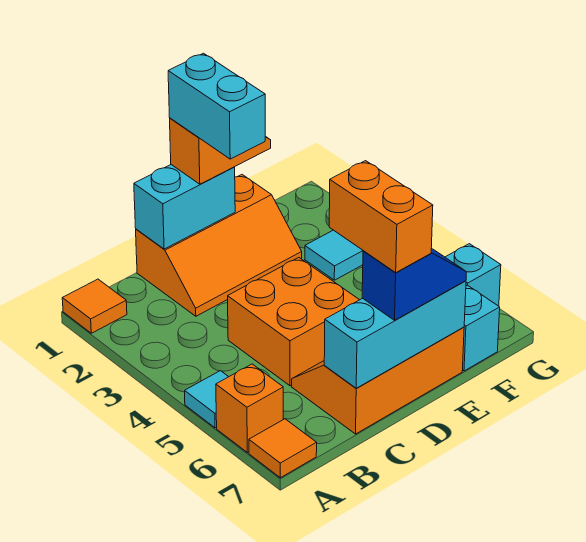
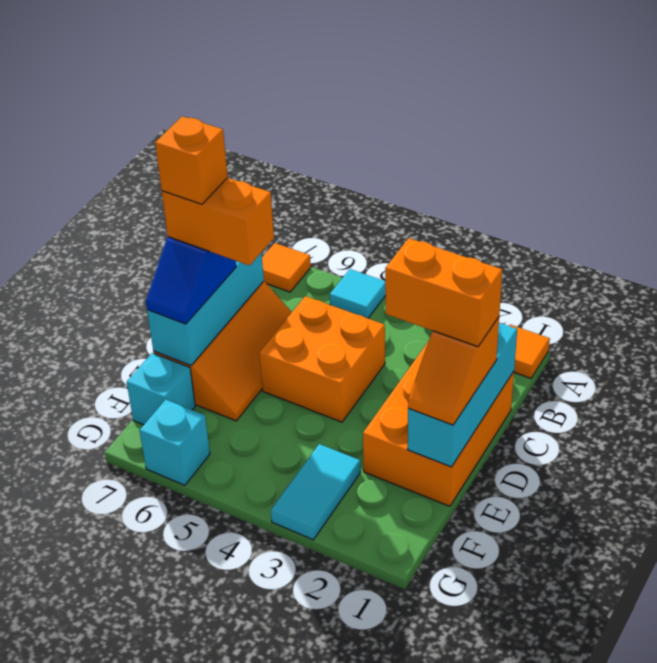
orange brick A6 level 1 -> orange brick D7 level 5
orange slope C1:E2 level 1 top 1 -> orange brick C1:E2 level 1
cyan brick C1:D1 level 2 -> cyan brick C1:E1 level 2
cyan brick D1:D2 level 4 -> orange brick D1:D2 level 4

